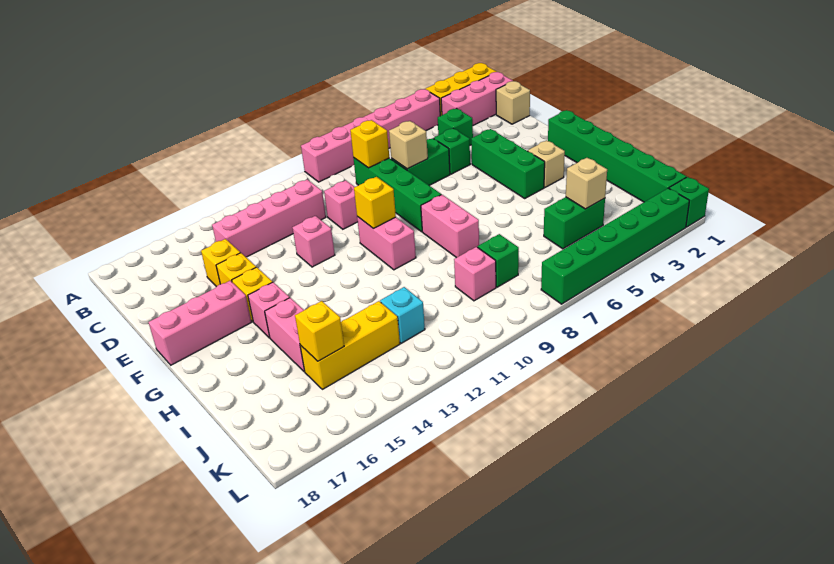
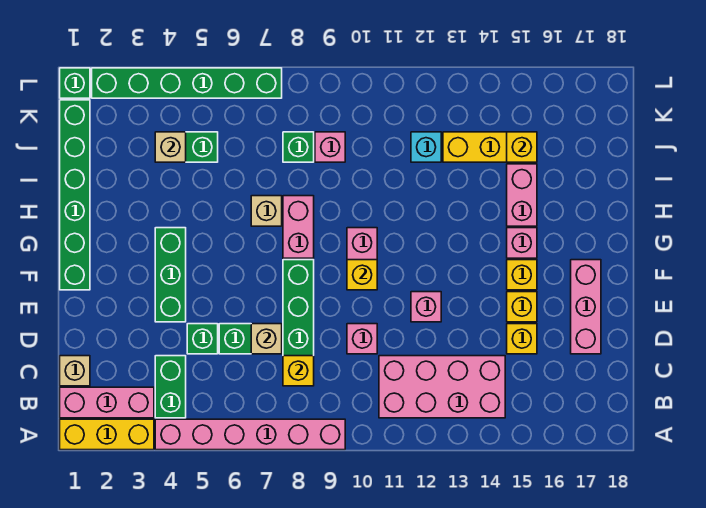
green brick C4 level 1 -> green brick B4:C4 level 1
pink brick C11:C14 level 1 -> pink brick B11:C14 level 1
pink brick F16:F18 level 1 -> pink brick D17:F17 level 1
tan brick G3 level 1 -> tan brick H7 level 1

